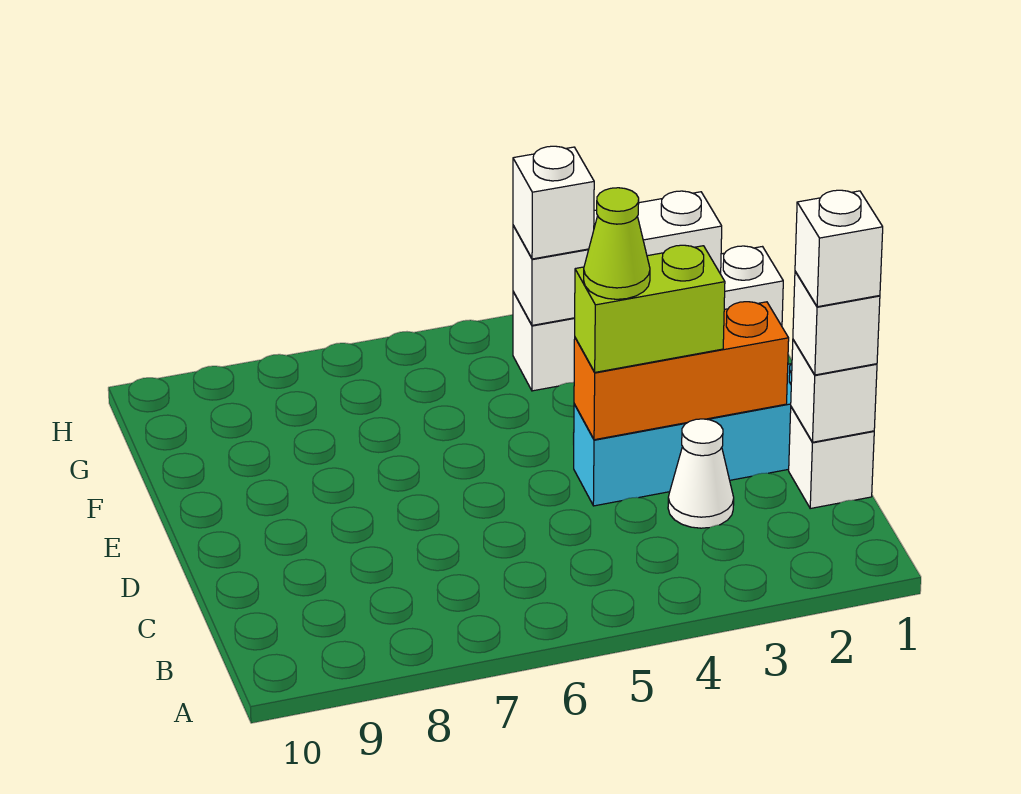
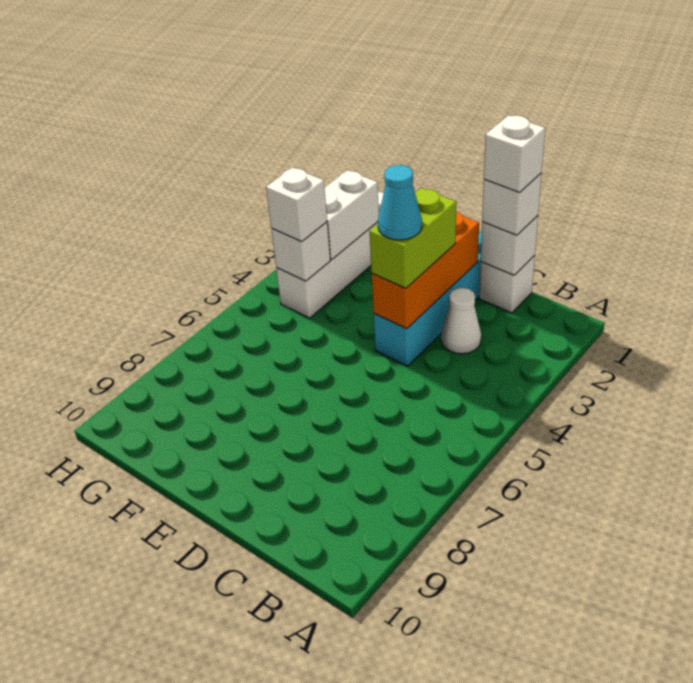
lime cone D4 level 4 -> cyan cone D4 level 4

